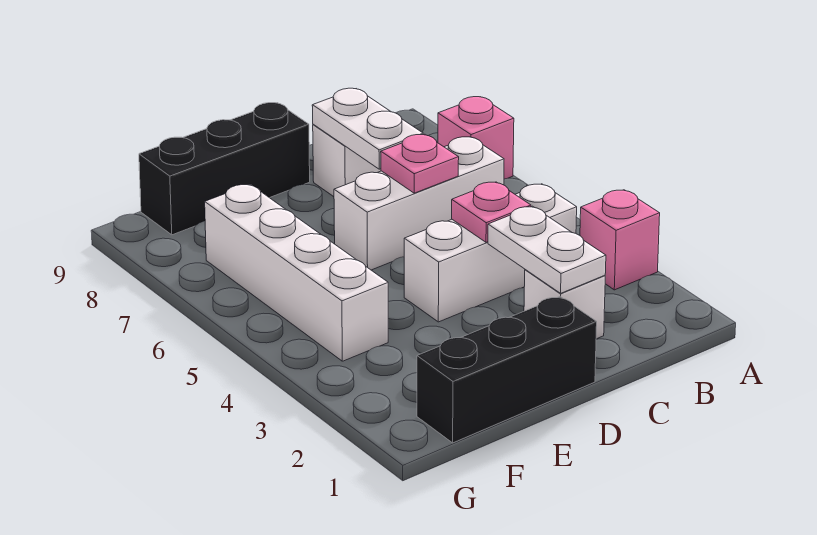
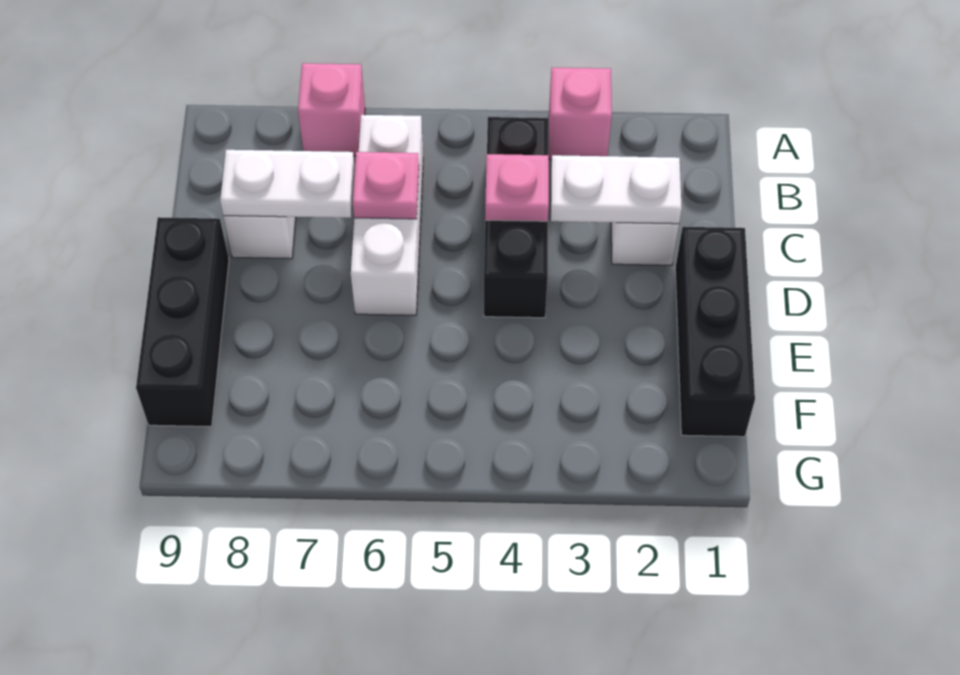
white brick B4:D4 level 1 -> black brick B4:D4 level 1
white brick F4:F7 level 1 -> none

